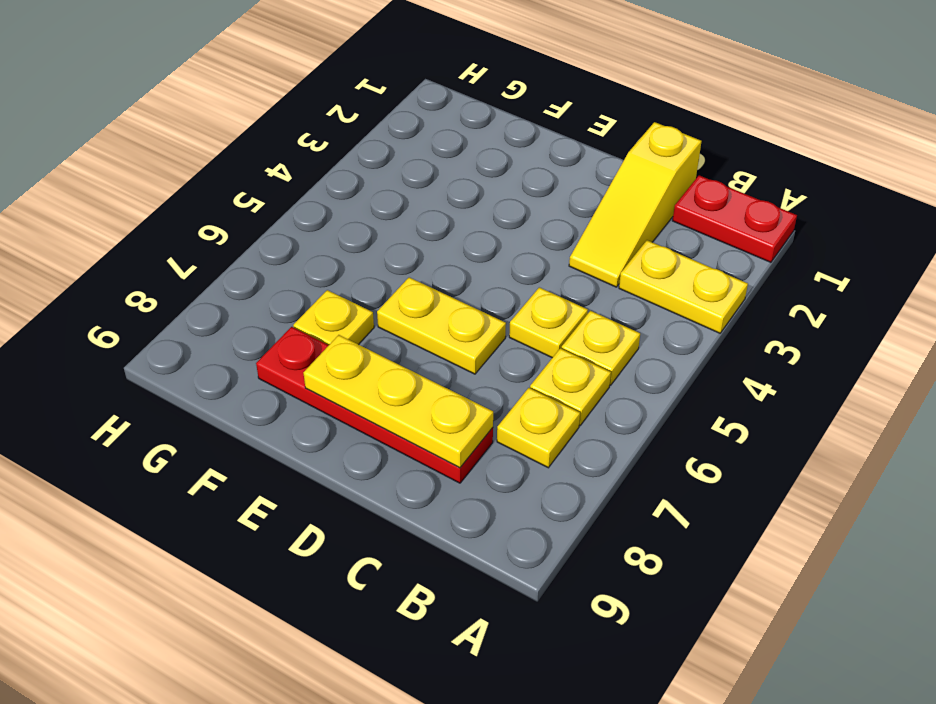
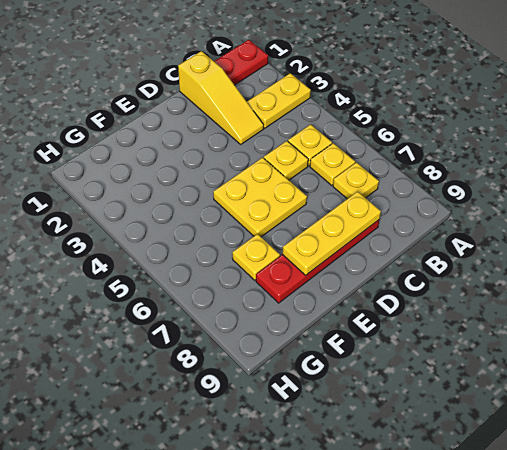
yellow plate D6:E6 level 1 -> yellow plate D5:E6 level 1

